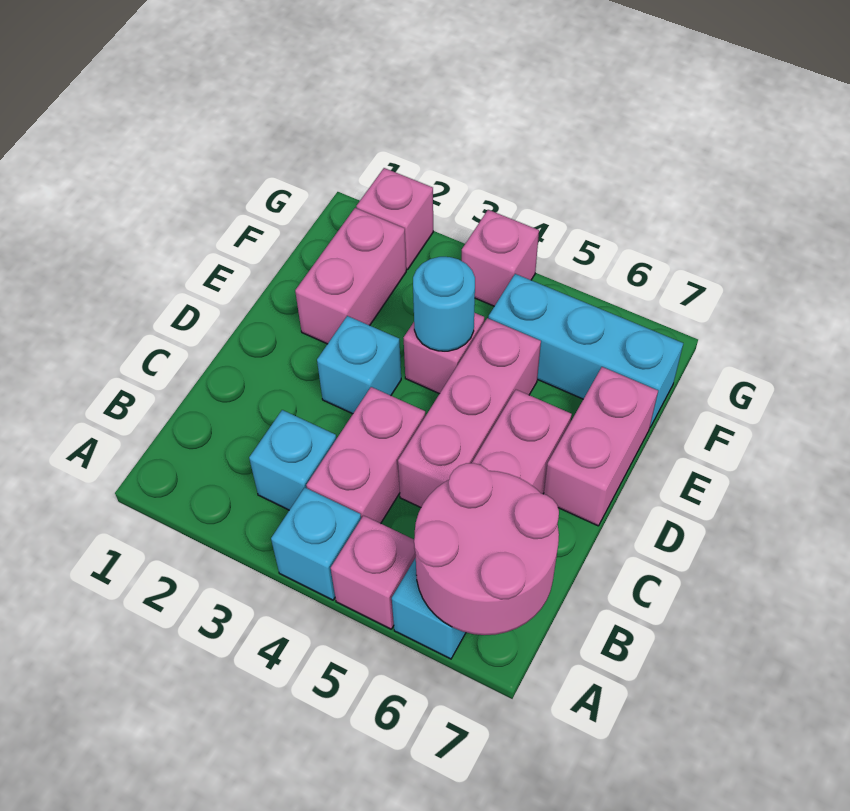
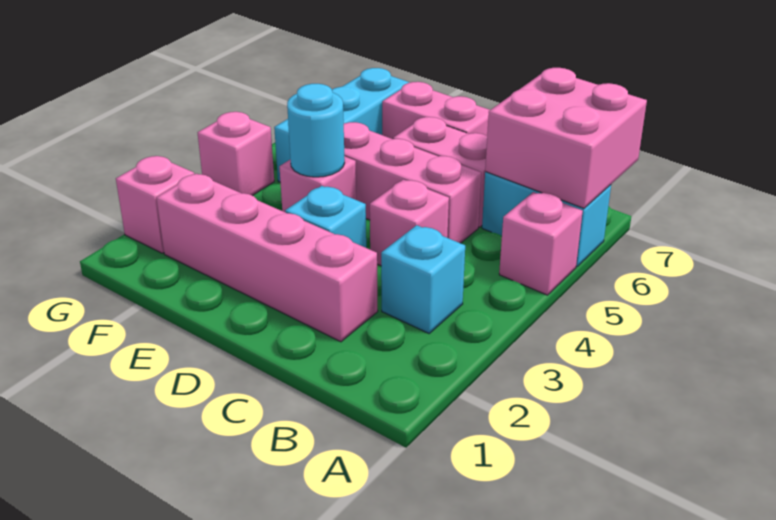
cyan brick A4 level 1 -> none
pink round brick A6:B7 level 2 -> pink brick A6:B7 level 2
pink brick B4:C4 level 1 -> pink brick C4 level 1
pink brick E2:F2 level 1 -> pink brick C2:F2 level 1

